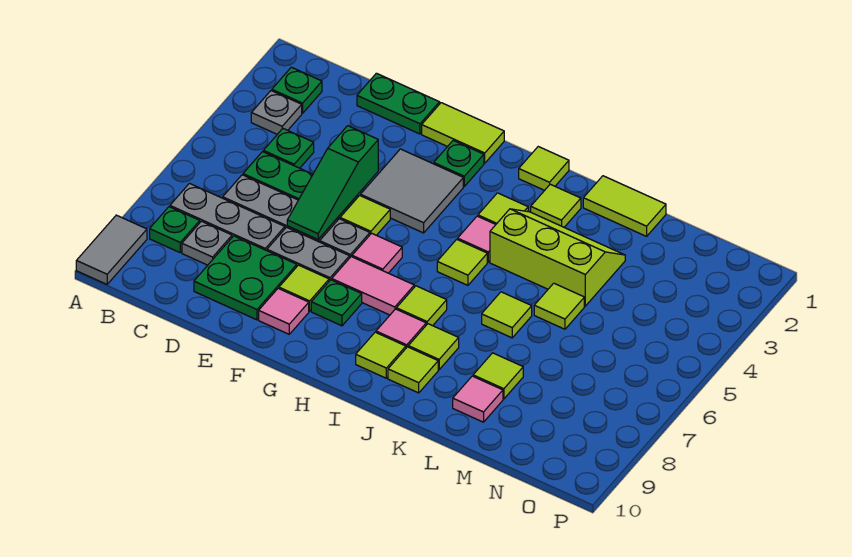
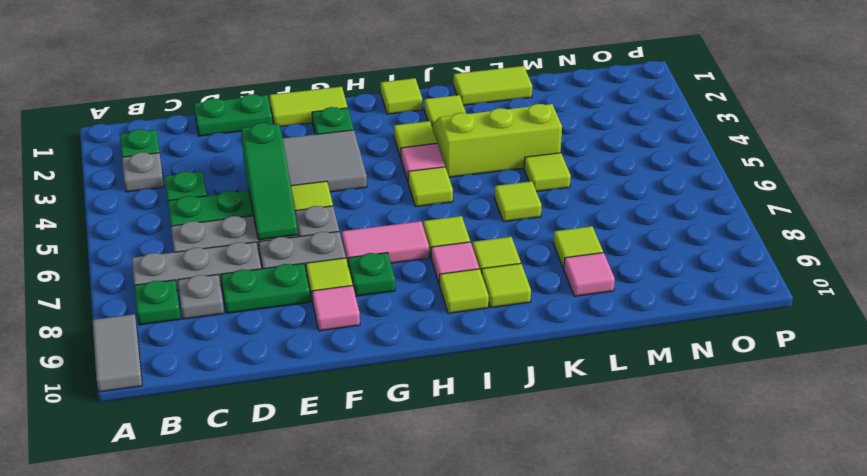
green plate D8:E9 level 1 -> green plate D8:E8 level 1
pink tile G6 level 1 -> none

